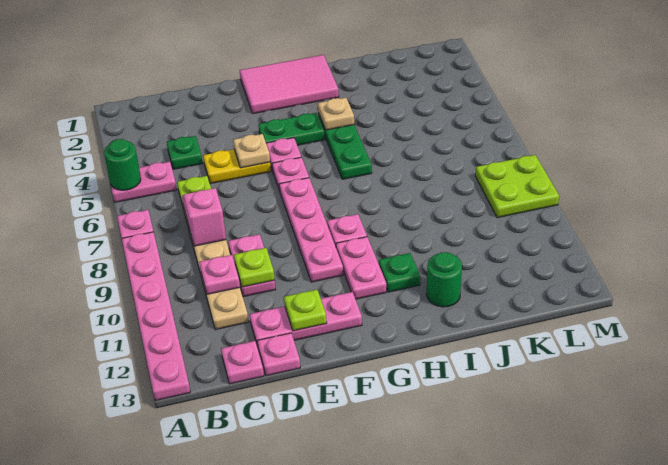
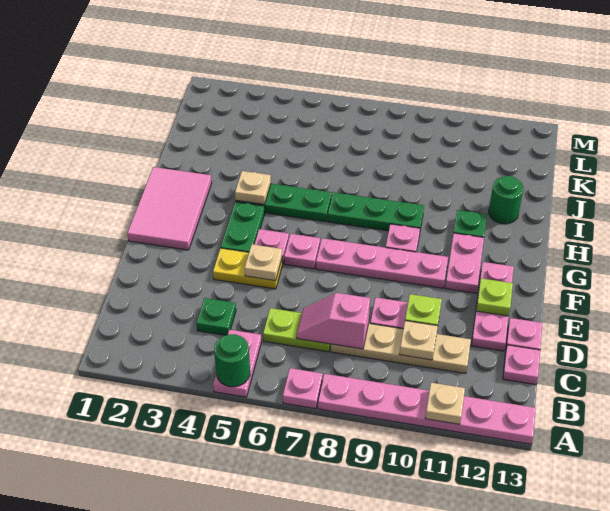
none -> tan plate A11 level 2
pink plate C10 level 2 -> tan plate C10 level 2
yellow plate D5:E5 level 1 -> yellow plate E4:E5 level 1
pink plate G10:G11 level 1 -> pink plate F11:G11 level 1
none -> green plate H7:H9 level 1
lime plate L8:M9 level 1 -> none

